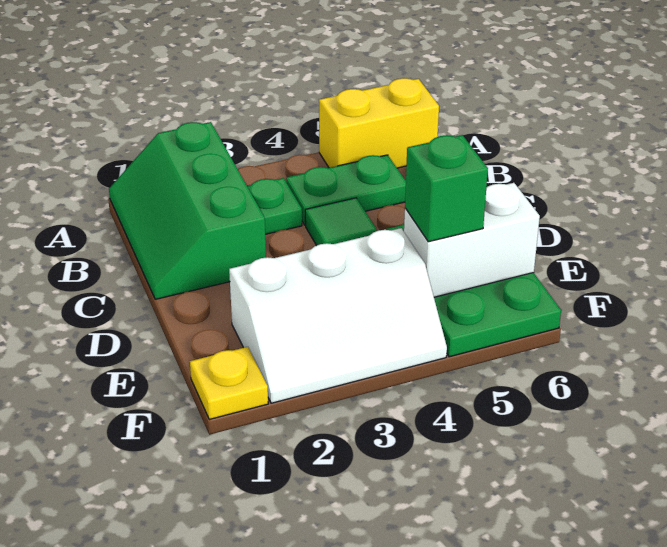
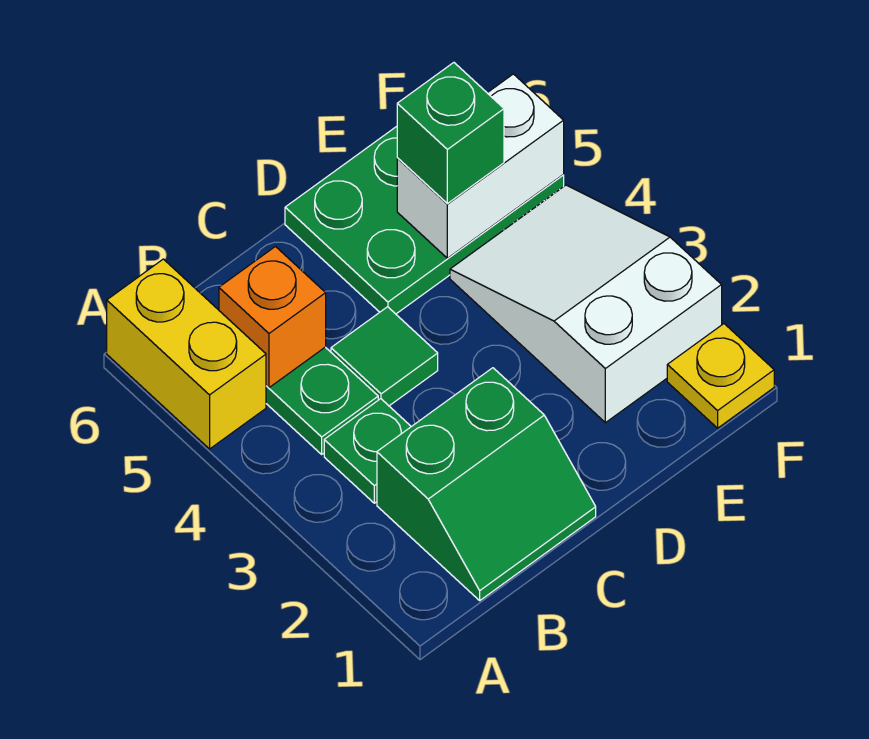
green slope A1:C2 level 1 top 2 -> green slope B1:C2 level 1 top 2
none -> orange brick B5 level 2
white slope E2:F4 level 1 top E -> white slope E2:F4 level 1 top 2
white brick E5:E6 level 2 -> white brick E5:F5 level 2

